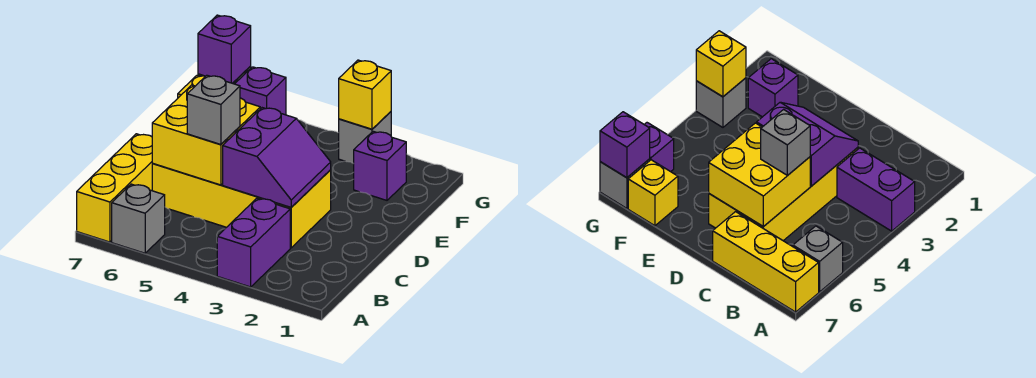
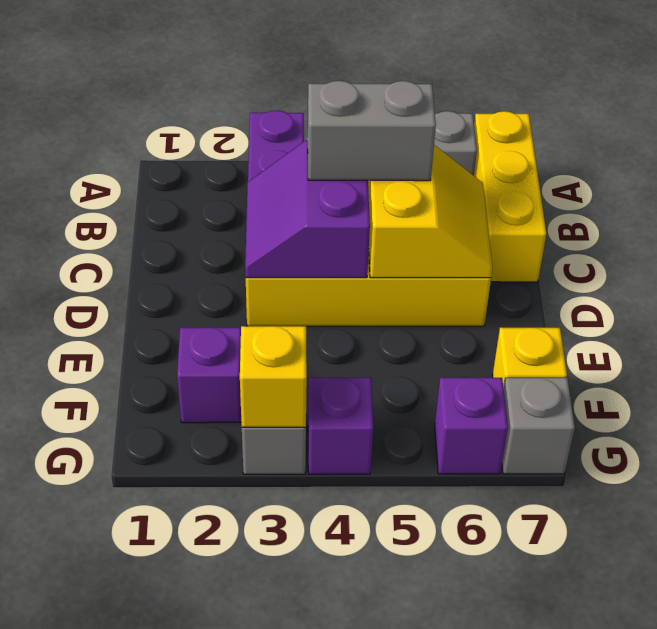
yellow brick C5:D6 level 2 -> yellow slope C5:D6 level 2 top 5
grey brick C5 level 3 -> grey brick C4:C5 level 3
purple brick G7 level 2 -> purple brick G4 level 1

